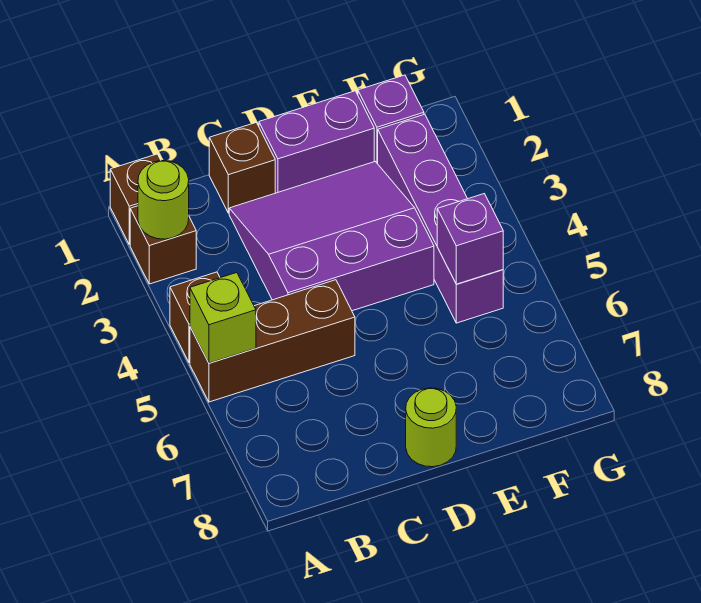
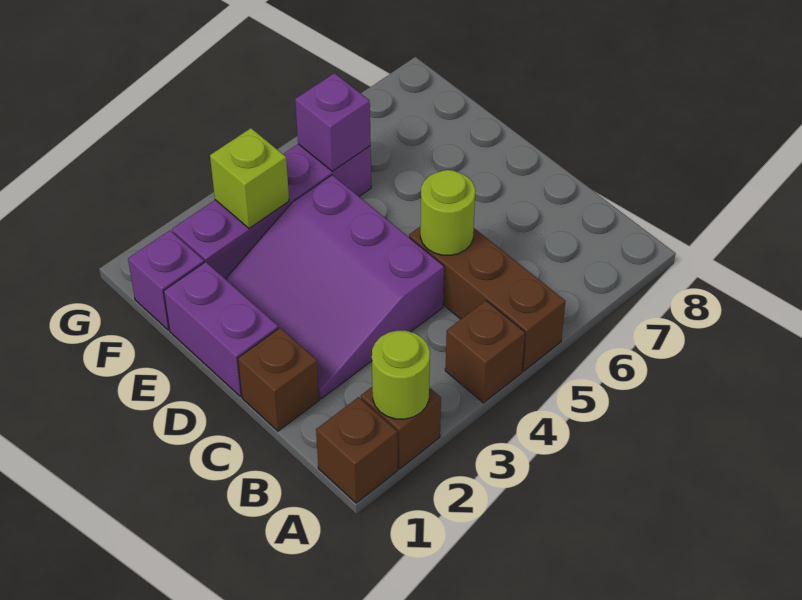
lime brick A5 level 2 -> lime brick F3 level 2
lime round brick D8 level 1 -> lime round brick C5 level 2

